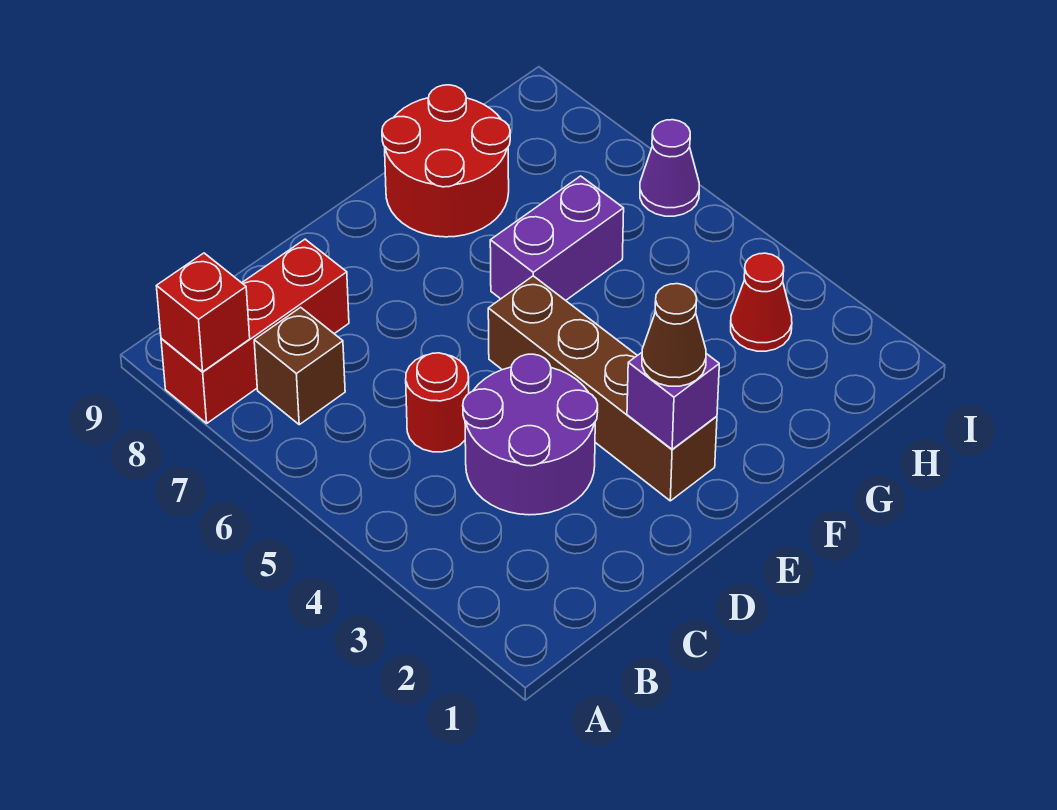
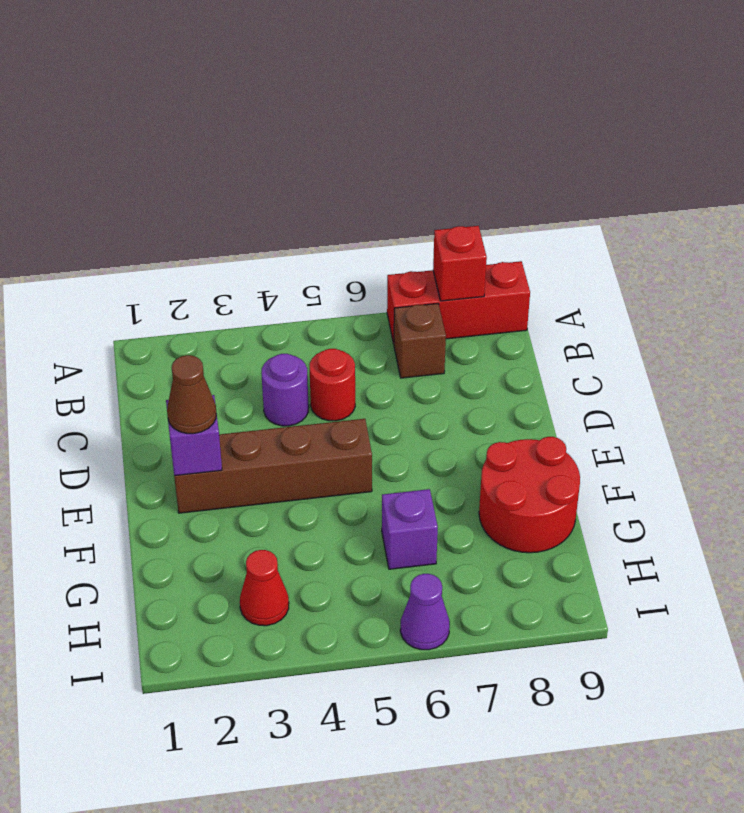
red brick A8:C8 level 1 -> red brick A7:A9 level 1
purple round brick C3:D4 level 1 -> purple round brick C4 level 1
purple brick F6:G6 level 1 -> purple brick G6 level 1

